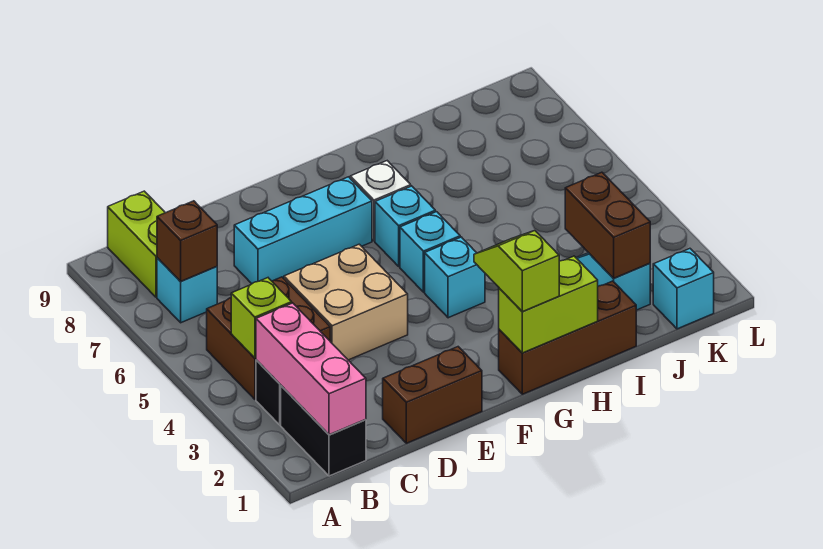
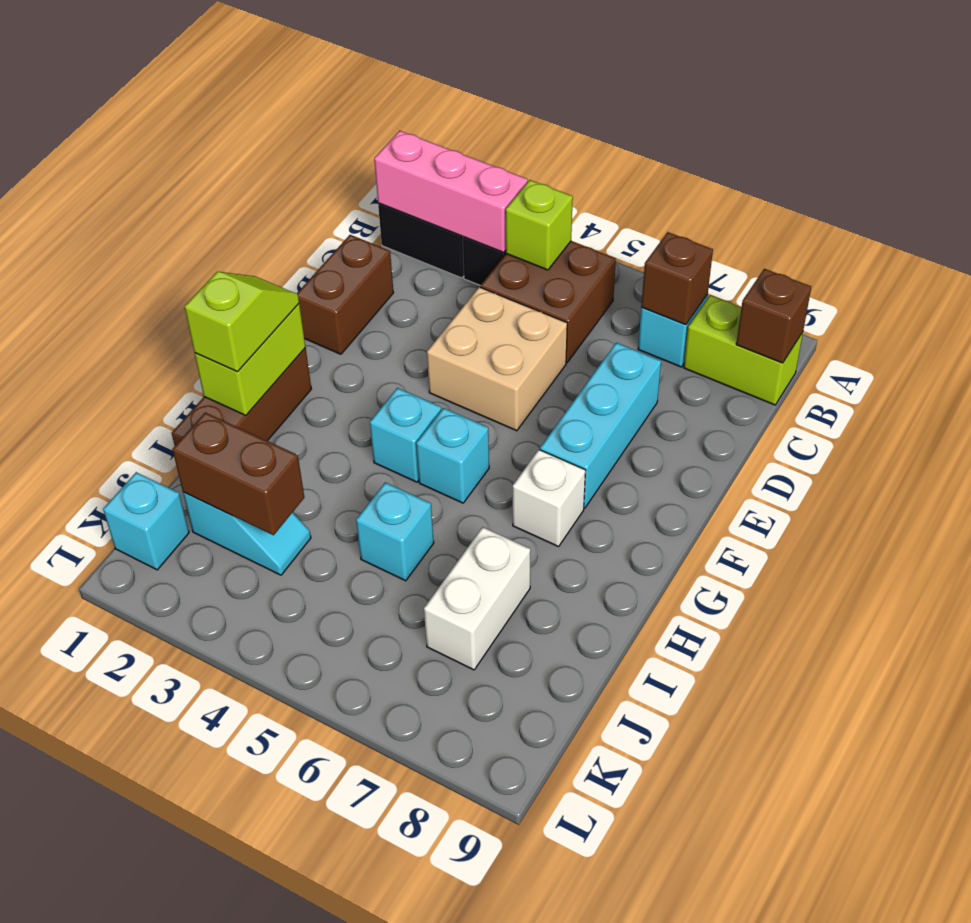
none -> brown brick B9 level 2
lime slope G1:G2 level 3 top 1 -> lime slope G1:H1 level 3 top H
cyan brick G6 level 1 -> cyan brick I5 level 1
none -> white brick I7:J7 level 1

